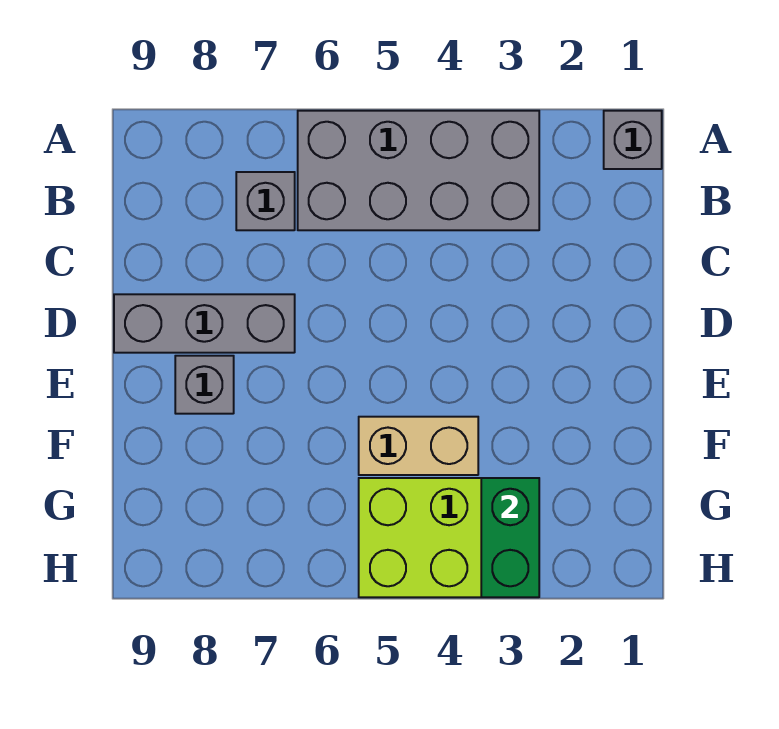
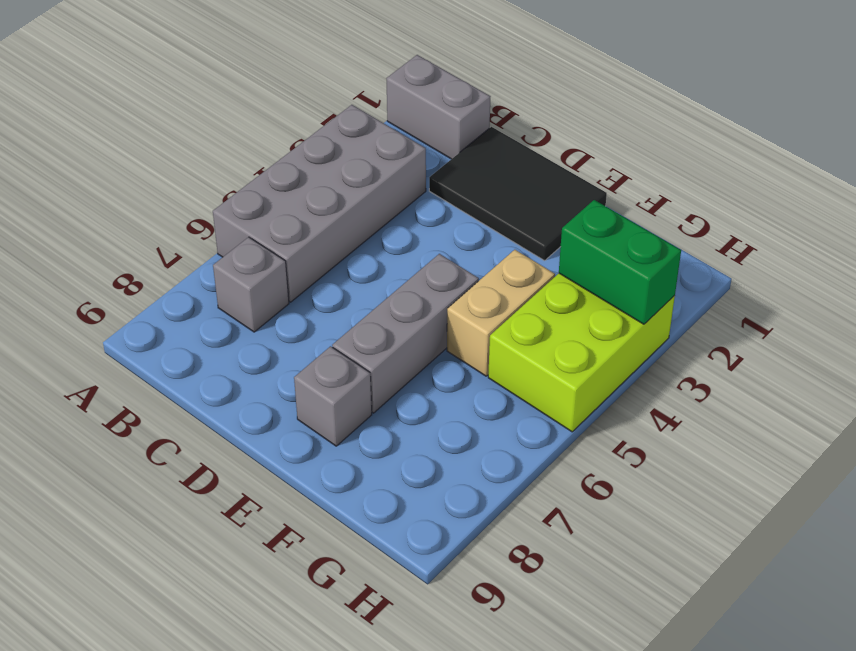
grey brick A1 level 1 -> grey brick A1:B1 level 1
none -> black tile C1:E2 level 1
grey brick D7:D9 level 1 -> grey brick E5:E7 level 1

